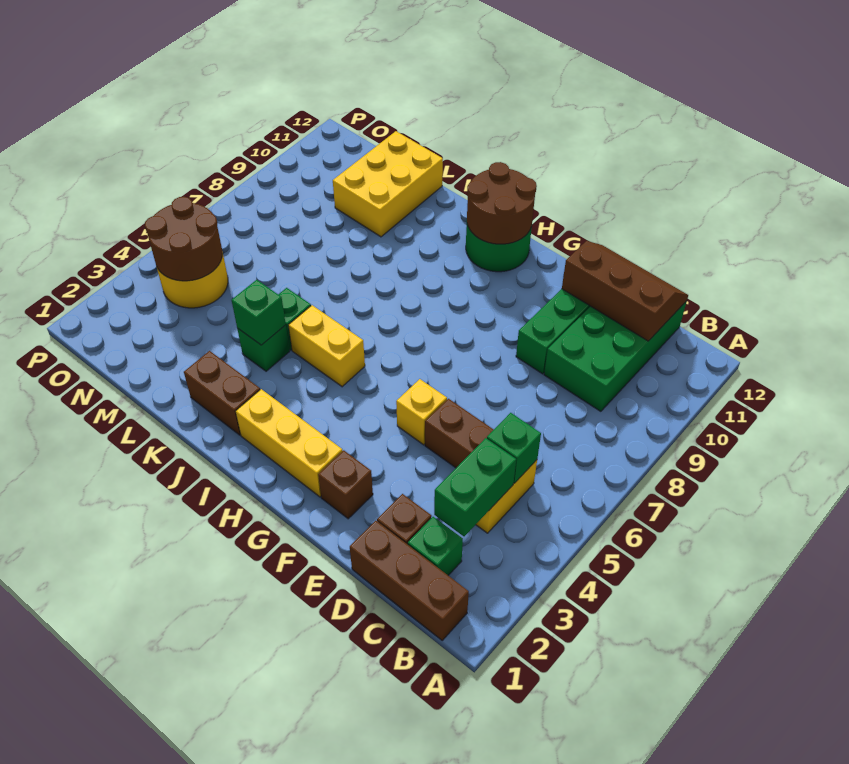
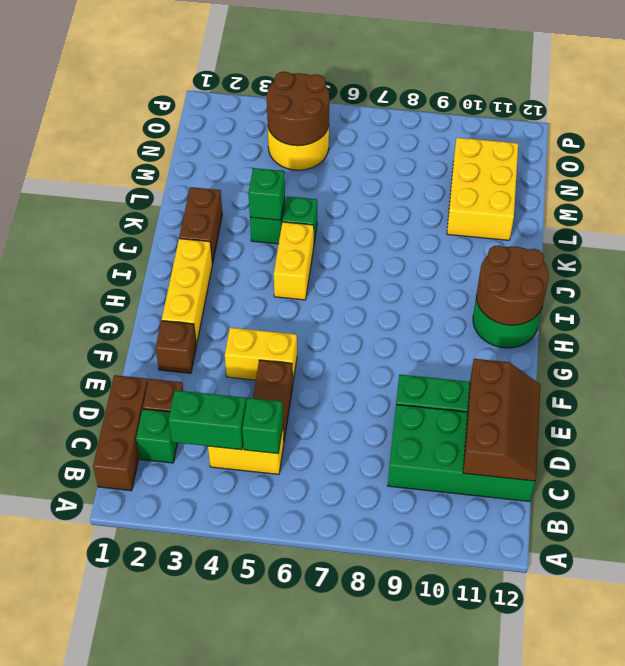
yellow brick F5 level 1 -> yellow brick F4:F5 level 1
yellow brick L10:M12 level 1 -> yellow brick L10:N11 level 1

